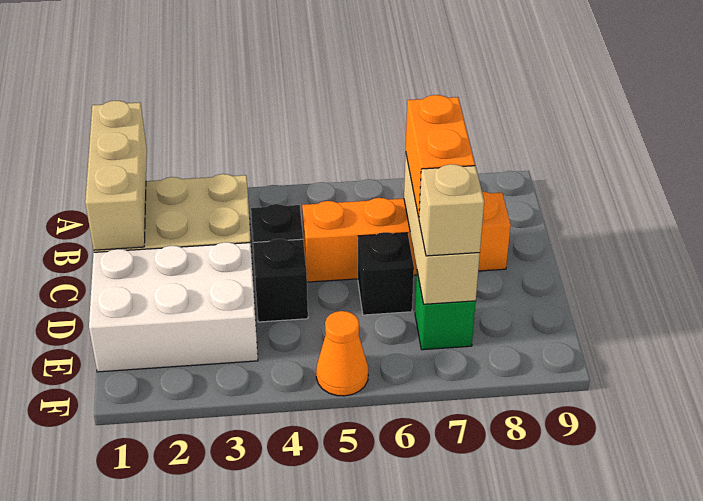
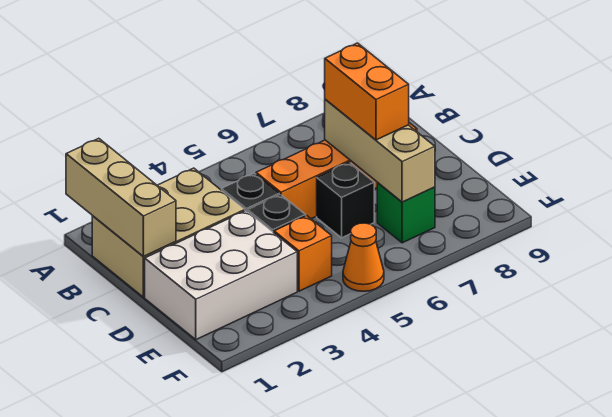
none -> orange brick E4 level 1
tan brick E7 level 3 -> none

